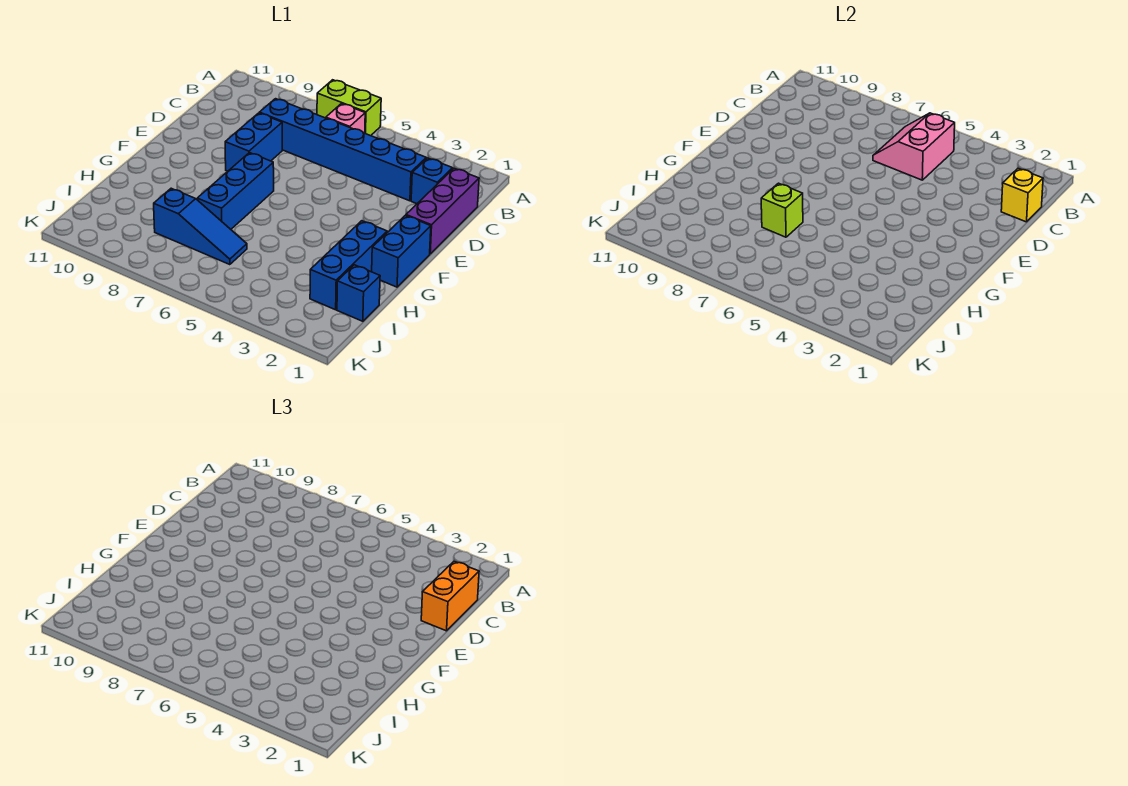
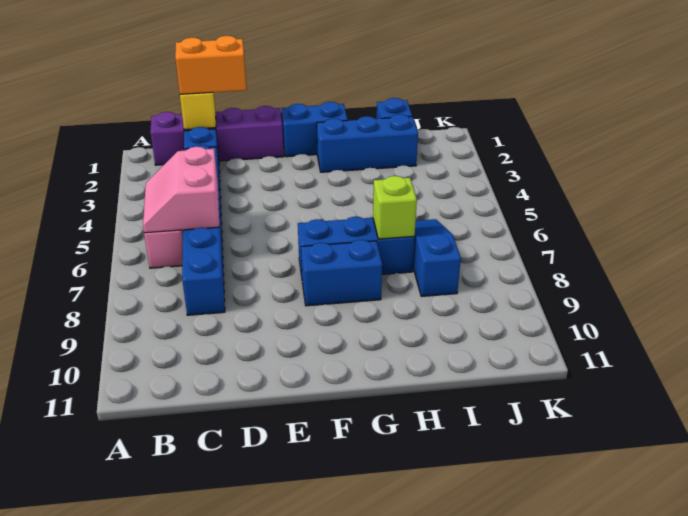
lime brick A6:A7 level 1 -> none
pink slope B5:C6 level 2 top 5 -> pink slope B5:C6 level 2 top C
purple brick C1:E1 level 1 -> purple brick B1:E1 level 1
blue brick D8:E8 level 1 -> blue brick F8:G8 level 1

